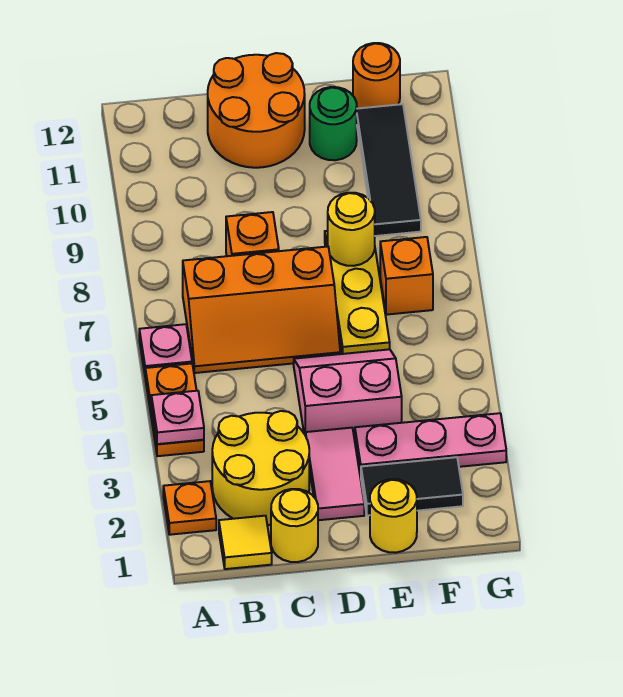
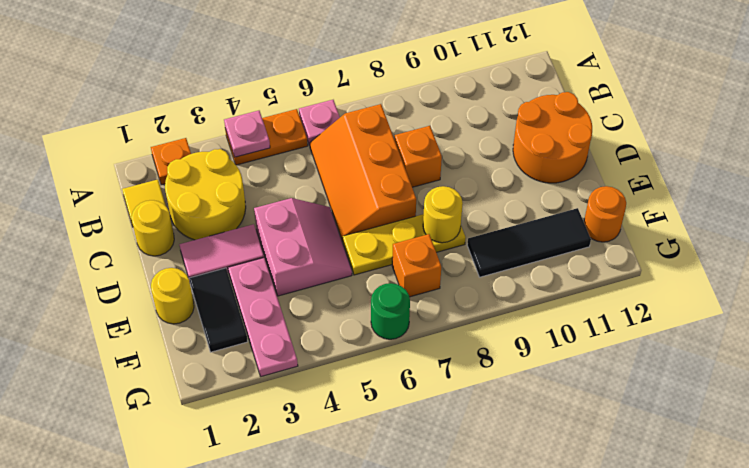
green round brick E11 level 1 -> green round brick G6 level 1

